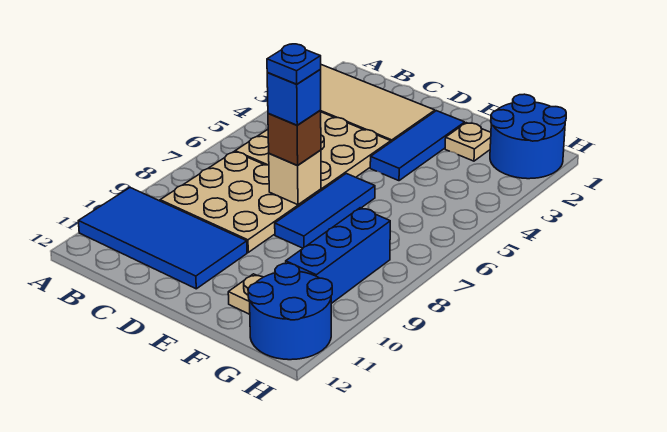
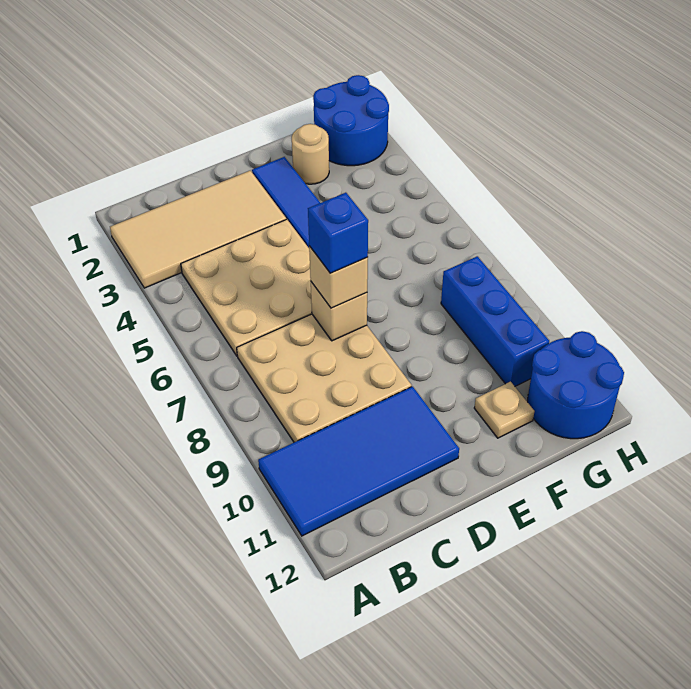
brown brick D7 level 3 -> tan brick D7 level 3
blue plate D7 level 5 -> none
blue tile E6:E8 level 1 -> none
tan plate F2 level 1 -> tan round brick F2 level 1

